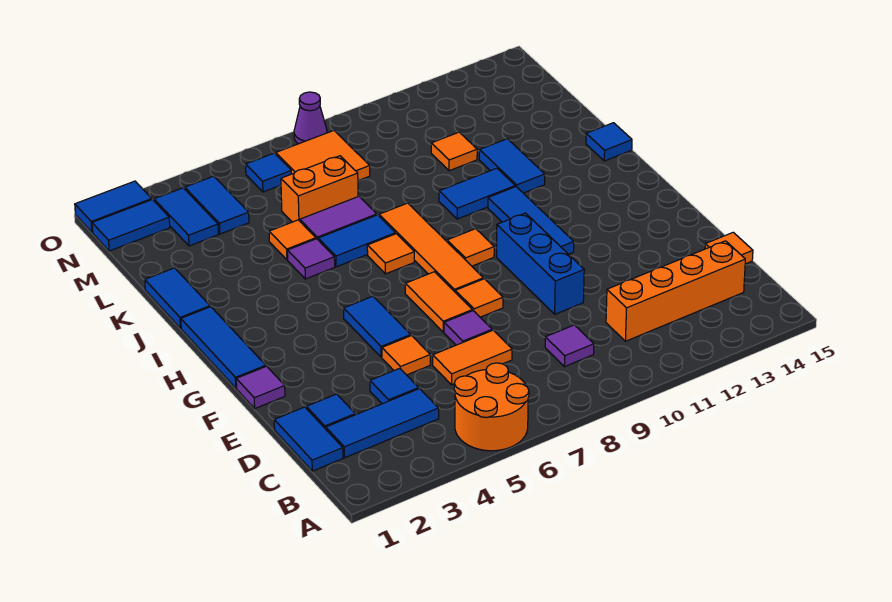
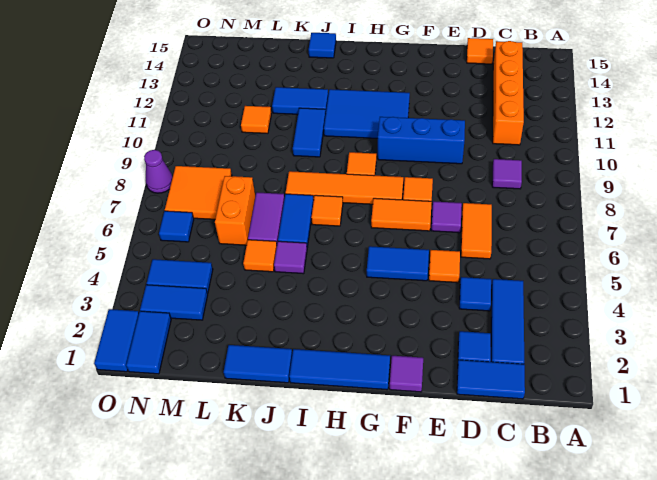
orange round brick A5:B6 level 1 -> none
blue tile G11:I11 level 1 -> blue tile G11:I12 level 1

